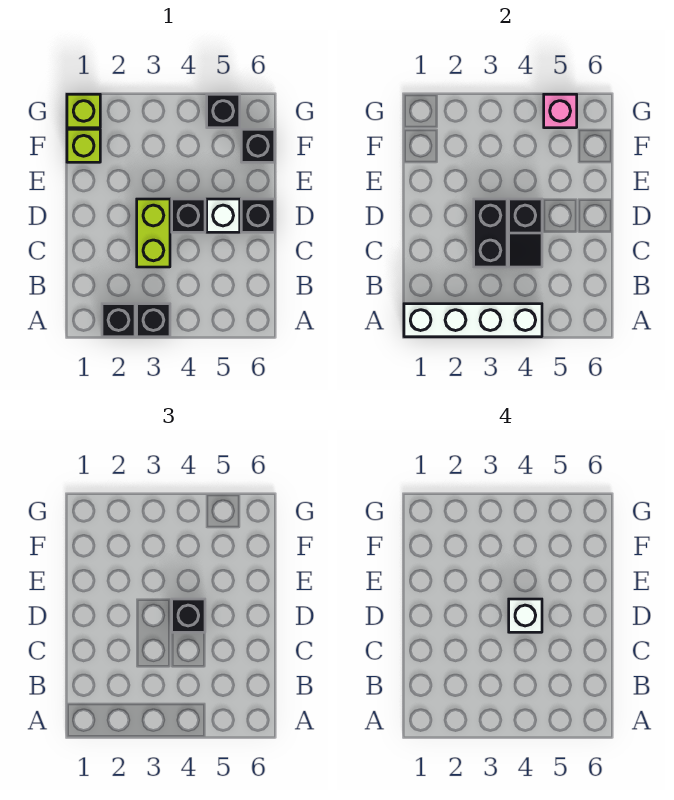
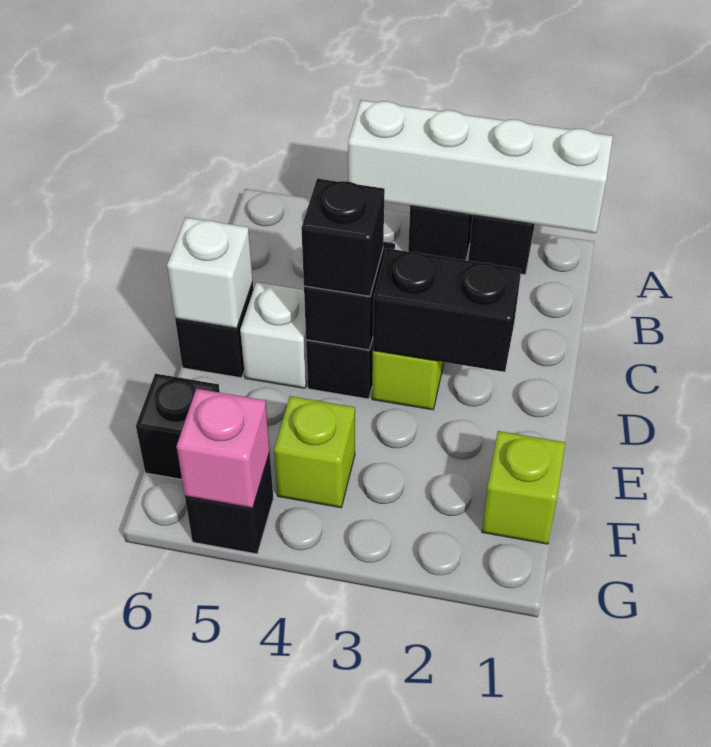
black brick C3:D3 level 2 -> black brick D2:D3 level 2
white brick D4 level 4 -> white brick D6 level 2
lime brick G1 level 1 -> lime brick F4 level 1

